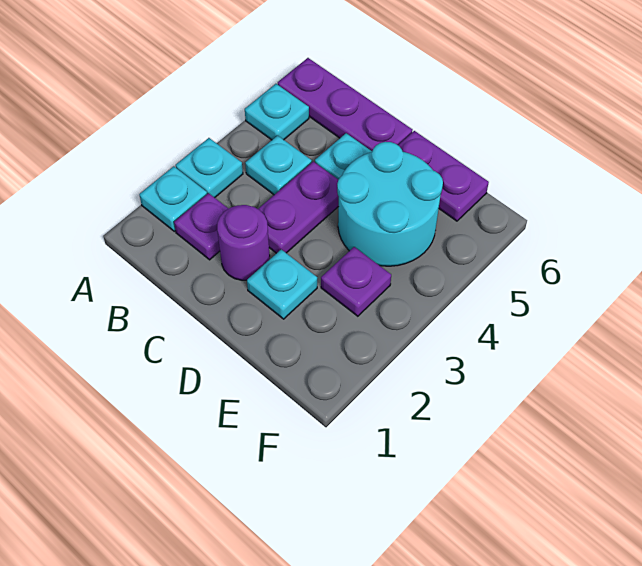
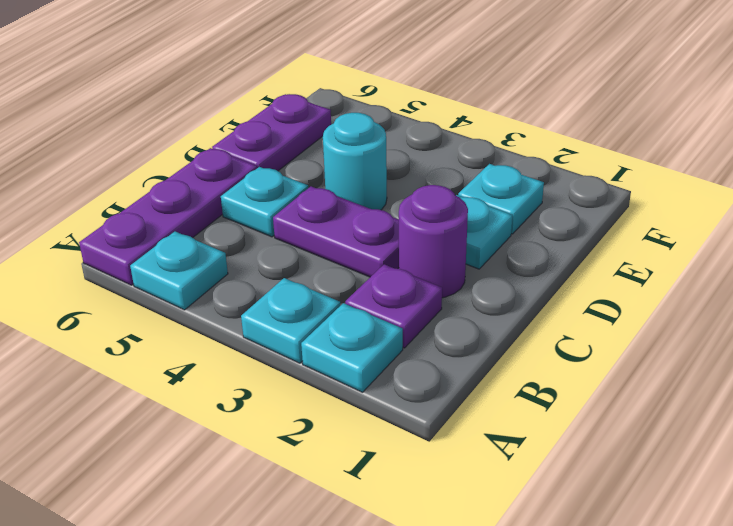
cyan plate B4 level 1 -> cyan plate E2 level 1
cyan round brick D4:E5 level 1 -> cyan round brick D4 level 1
purple plate E3 level 1 -> none

